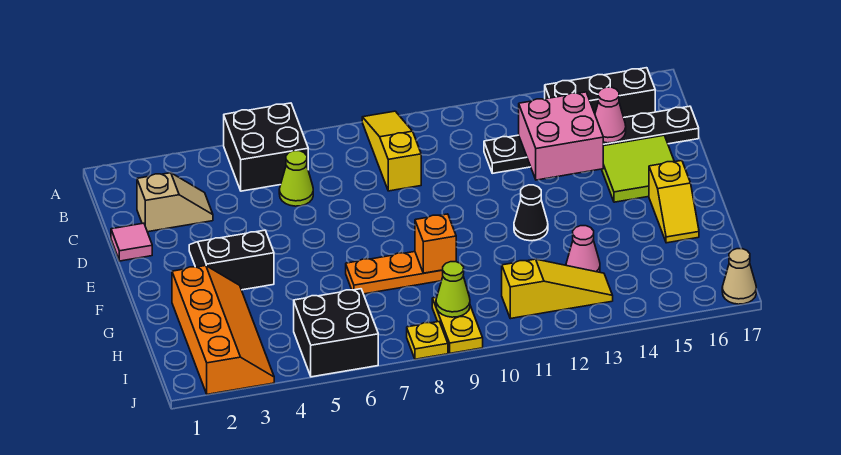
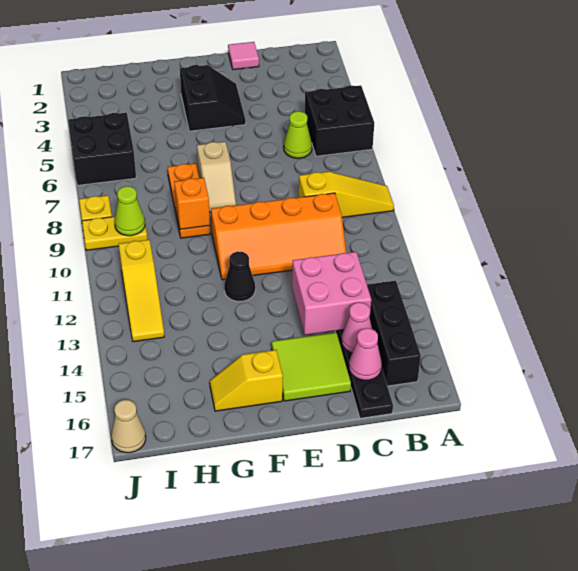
tan slope C2:C3 level 1 top 2 -> tan slope F7:F8 level 1 top 7
orange slope G2:J3 level 1 top 2 -> orange slope C10:F11 level 1 top 10
pink cone H13 level 1 -> pink cone C16 level 2

